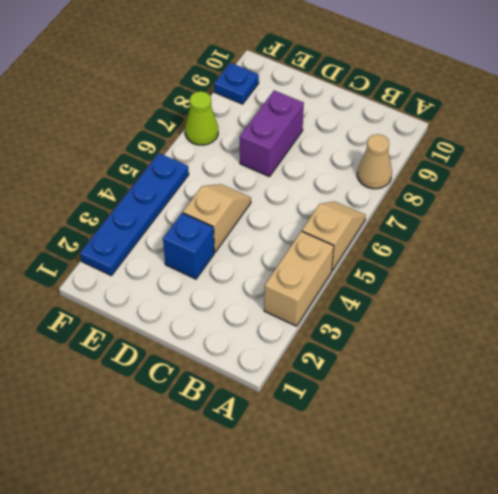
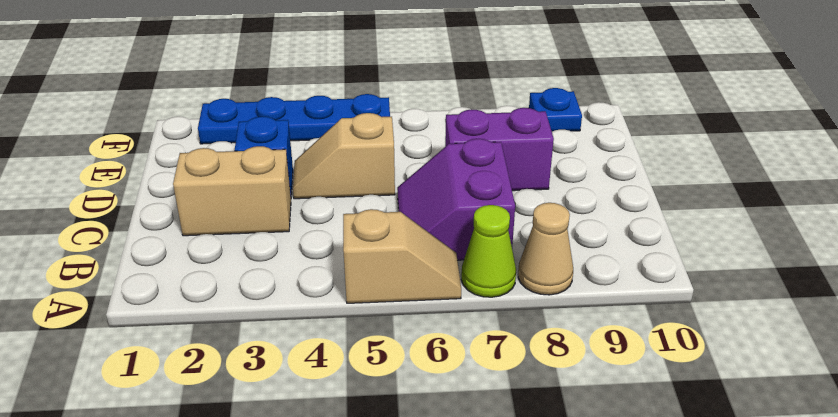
tan brick A3:A4 level 1 -> tan brick C2:C3 level 1
none -> purple slope B6:C7 level 1 top 7
tan slope D4:D5 level 1 top 4 -> tan slope D4:D5 level 1 top 5
lime cone F7 level 1 -> lime cone A7 level 1

